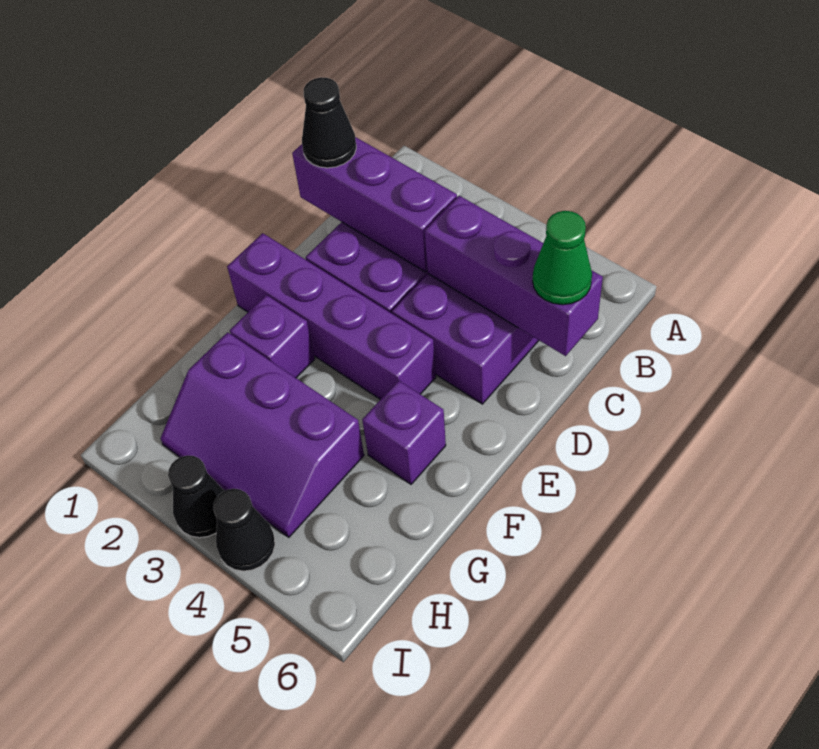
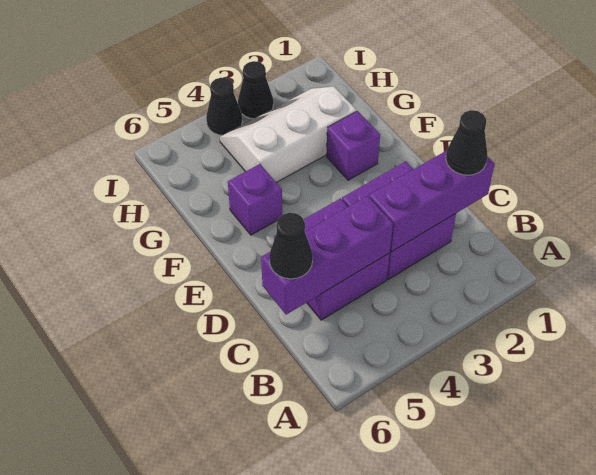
green cone C6 level 3 -> black cone C6 level 3
purple brick E1:E4 level 1 -> none
purple slope G2:H4 level 1 top G -> white slope G2:H4 level 1 top G

